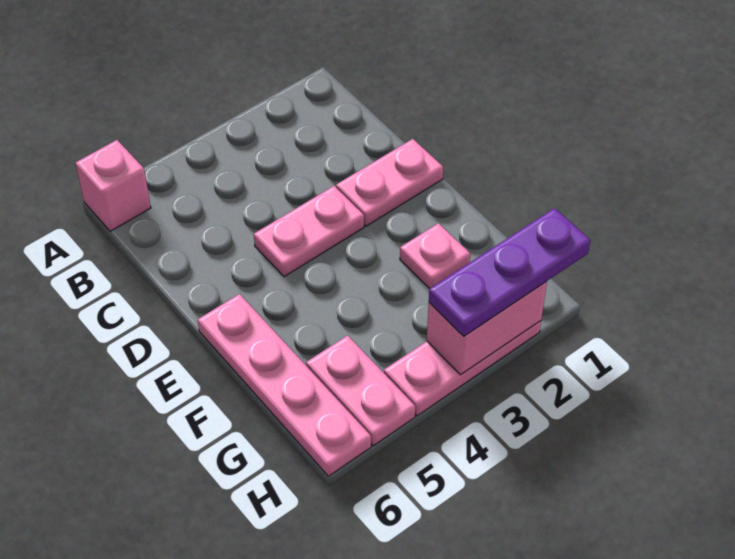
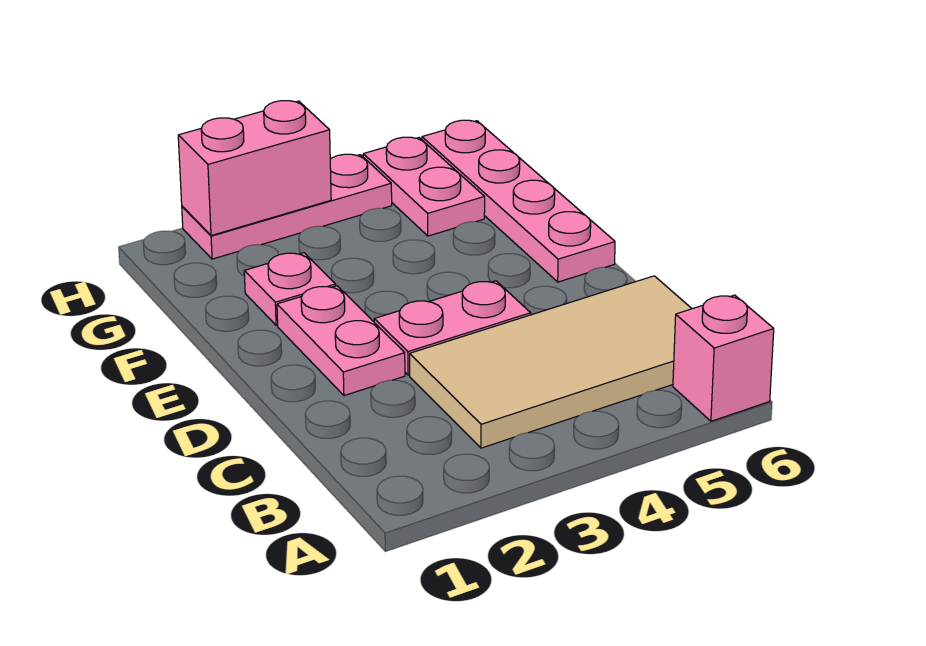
none -> tan tile B3:C6 level 1
pink plate D1:D2 level 1 -> pink plate D2:E2 level 1
purple plate H1:H3 level 3 -> none

